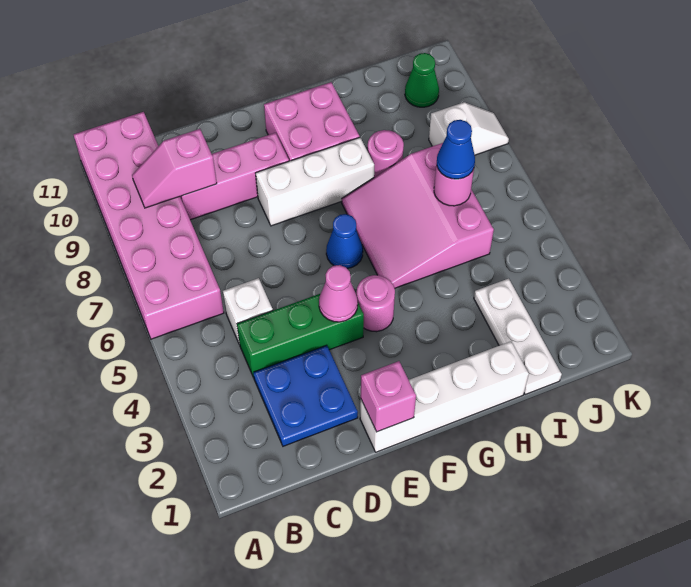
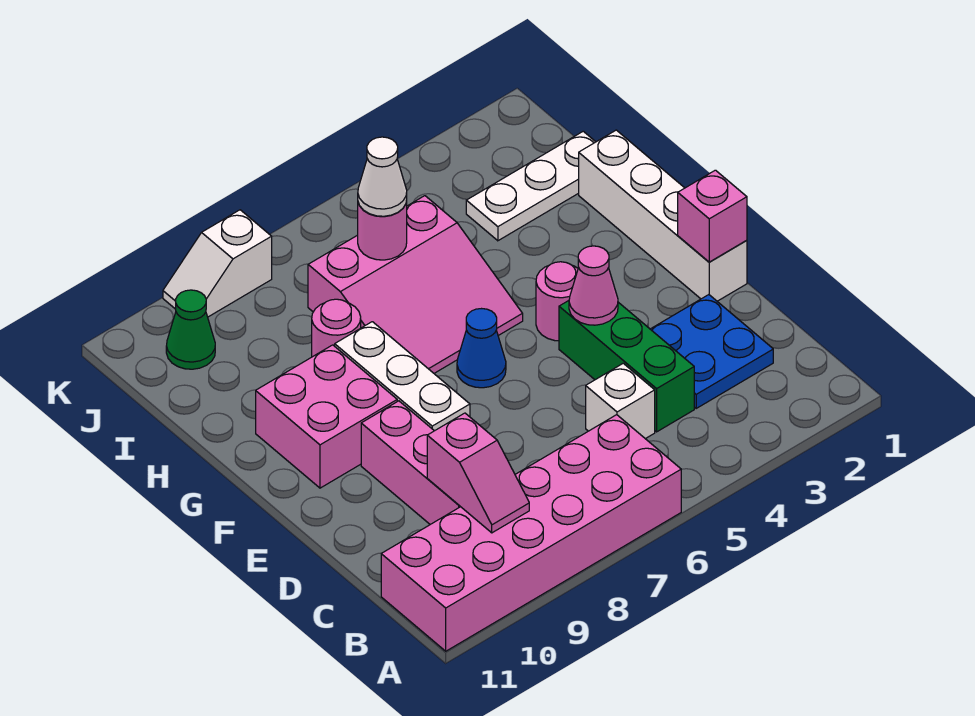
blue cone I6 level 3 -> white cone I6 level 3
white slope J8:K8 level 1 top J -> white slope K8:K9 level 1 top 8

